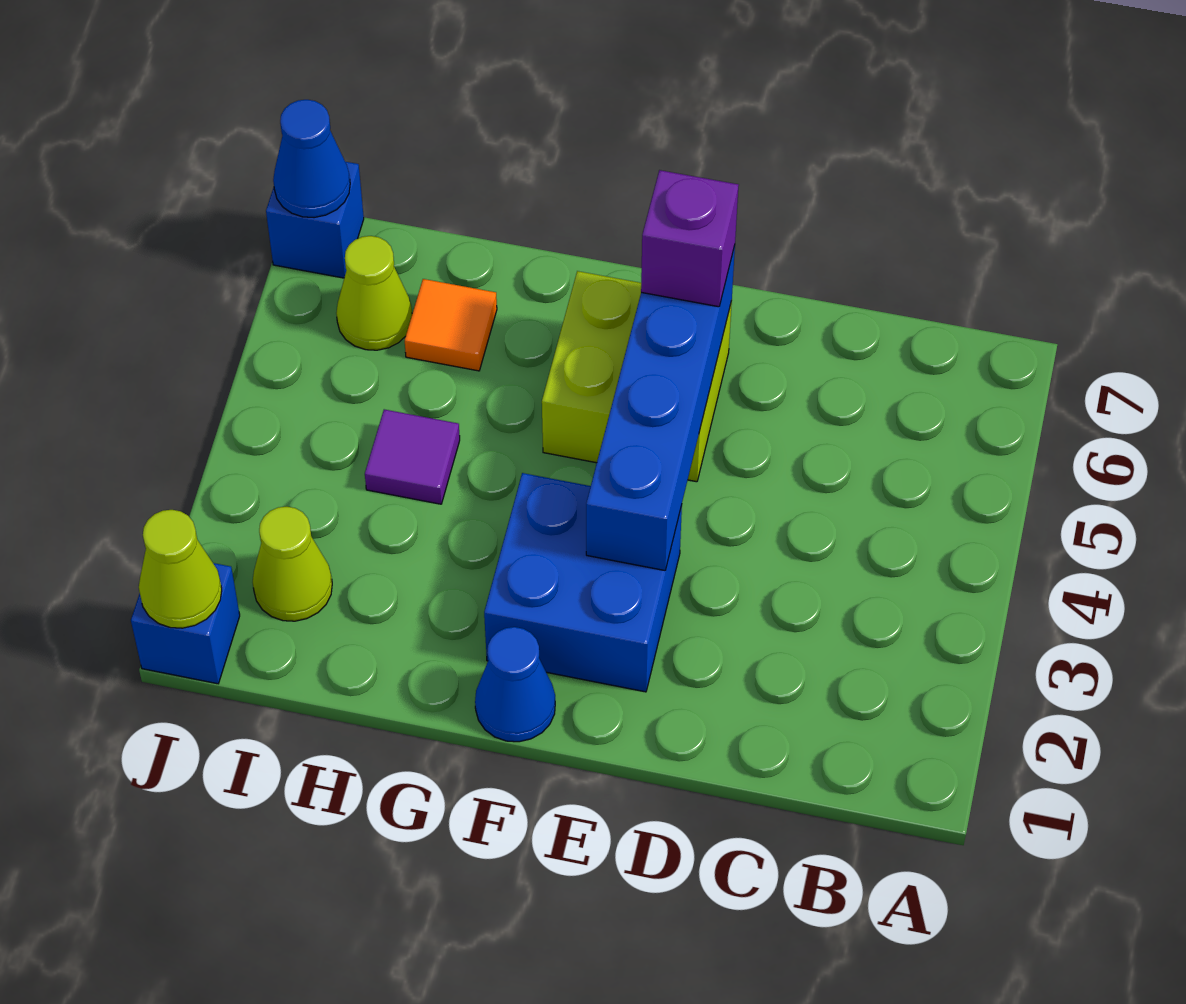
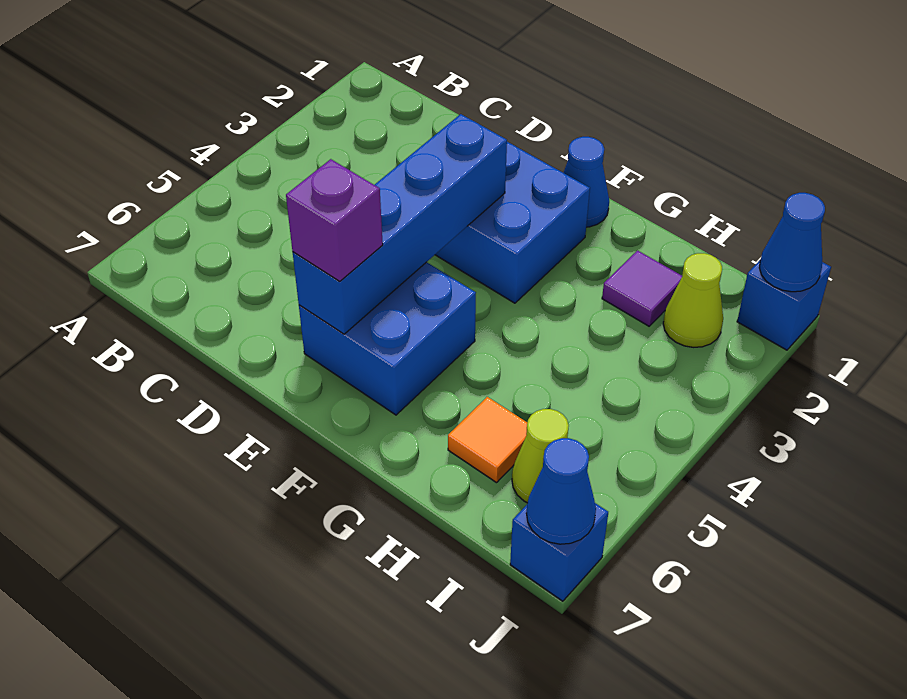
lime brick E5:F6 level 1 -> blue brick E5:F6 level 1
purple tile H4 level 1 -> purple tile H2 level 1
lime cone J1 level 2 -> blue cone J1 level 2

